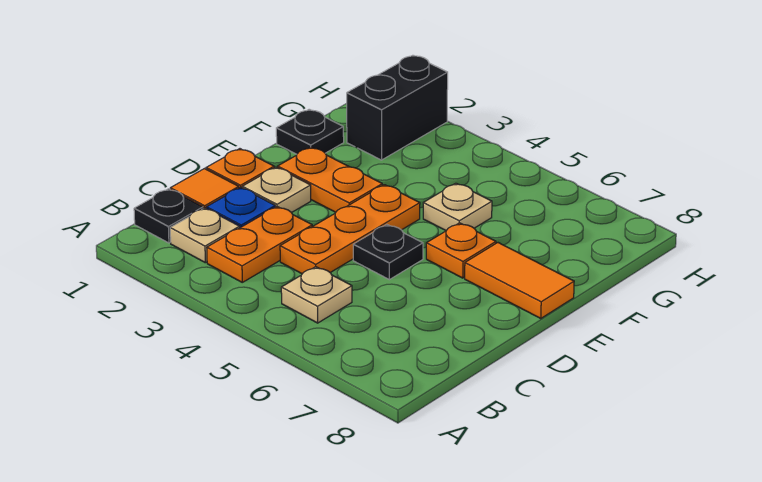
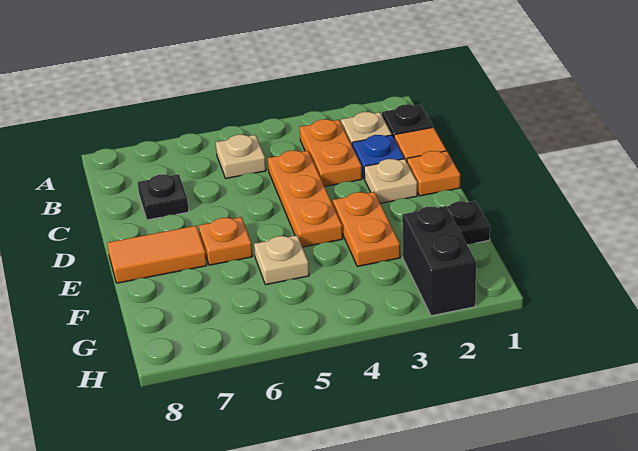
black plate D5 level 1 -> black plate C7 level 1
orange plate E2:E3 level 1 -> orange plate E3:F3 level 1

